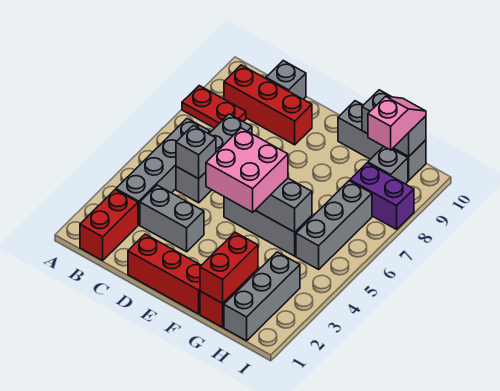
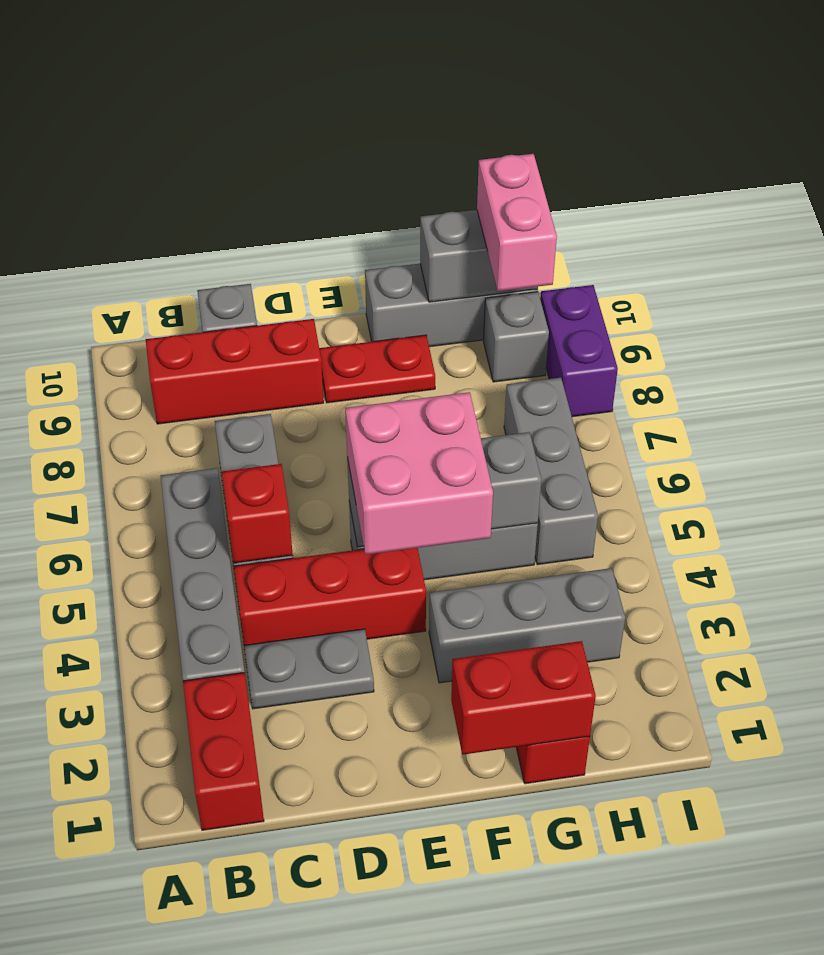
red plate A8:B8 level 1 -> red plate E9:F9 level 1
grey brick C3:D3 level 1 -> grey plate C3:D3 level 1
grey brick C5 level 2 -> red brick C5 level 2
red brick D1:F1 level 1 -> red brick C4:E4 level 1
red brick G1:G2 level 2 -> red brick F1:G1 level 2
grey brick H1:H3 level 1 -> grey brick F3:H3 level 1
purple brick H8:I8 level 1 -> purple brick I8:I9 level 1
pink slope H9:H10 level 3 top 9 -> pink brick H9:H10 level 3

